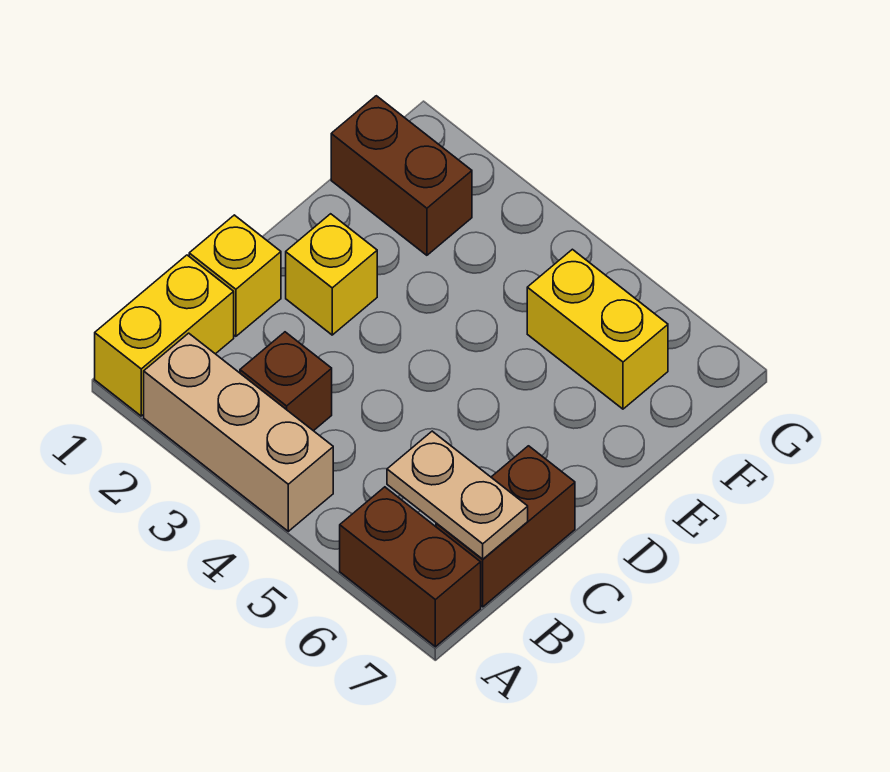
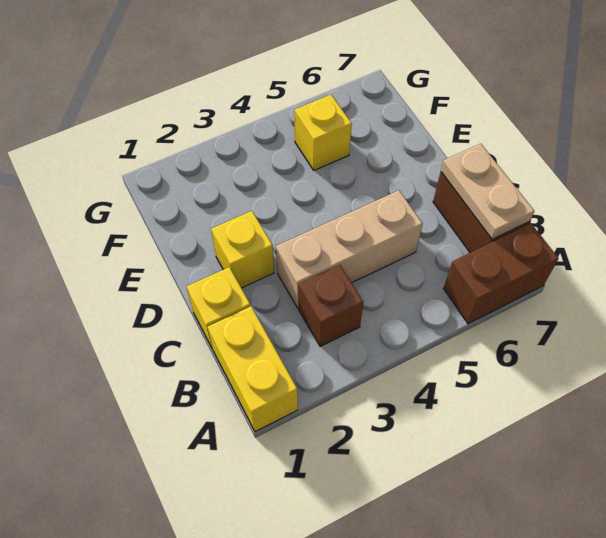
tan brick A2:A4 level 1 -> tan brick C3:C5 level 1
tan plate B6:B7 level 2 -> tan plate B7:C7 level 2
brown brick F1:F2 level 1 -> none
yellow brick F5:F6 level 1 -> yellow brick F5 level 1

